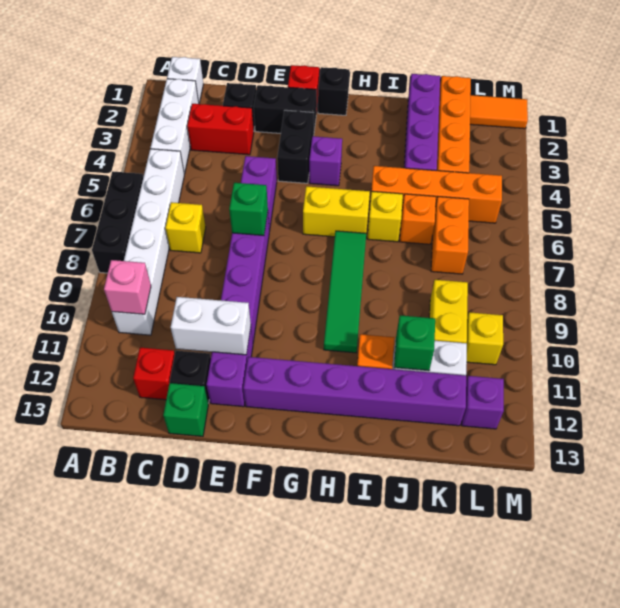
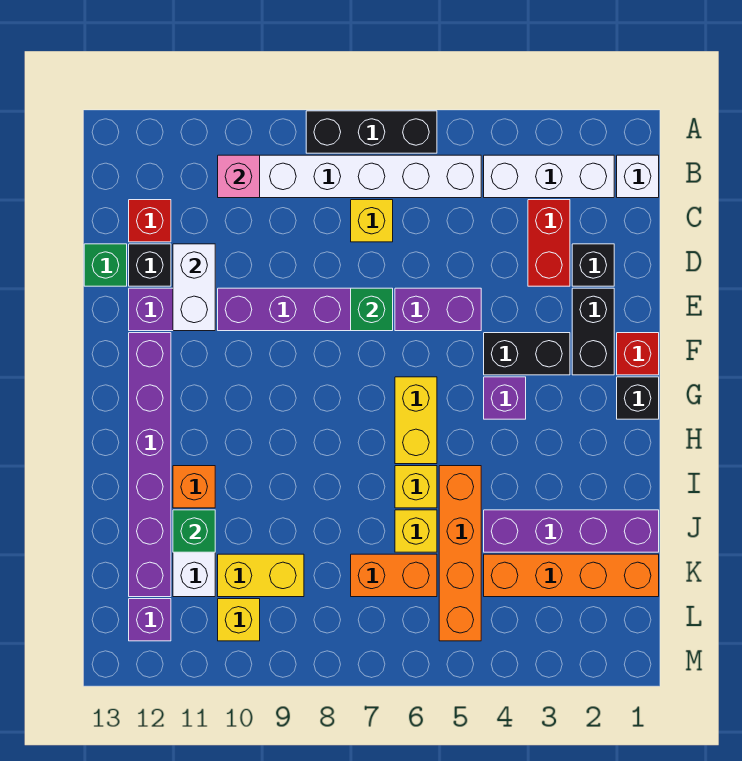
green tile H7:H10 level 1 -> none
orange brick J6 level 1 -> yellow brick J6 level 1
orange tile L1:M1 level 1 -> none

